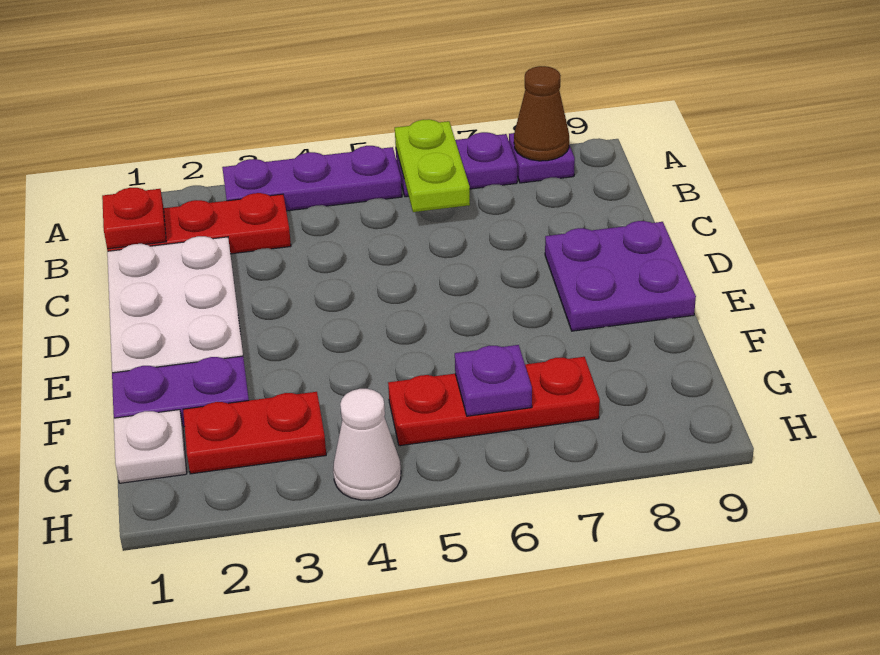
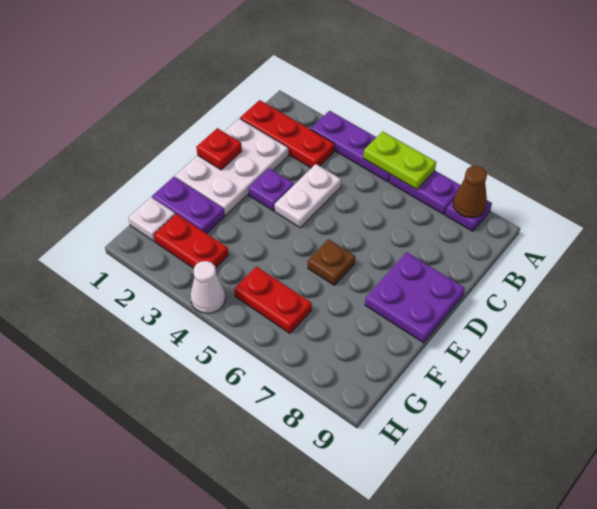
lime plate A6:B6 level 2 -> lime plate A5:A6 level 2
red plate B1 level 2 -> red plate D1 level 2
none -> white plate C4:D4 level 1
none -> brown plate E6 level 1
red plate G5:G7 level 1 -> red plate G5:G6 level 1
purple plate G6 level 2 -> purple plate D3 level 1

